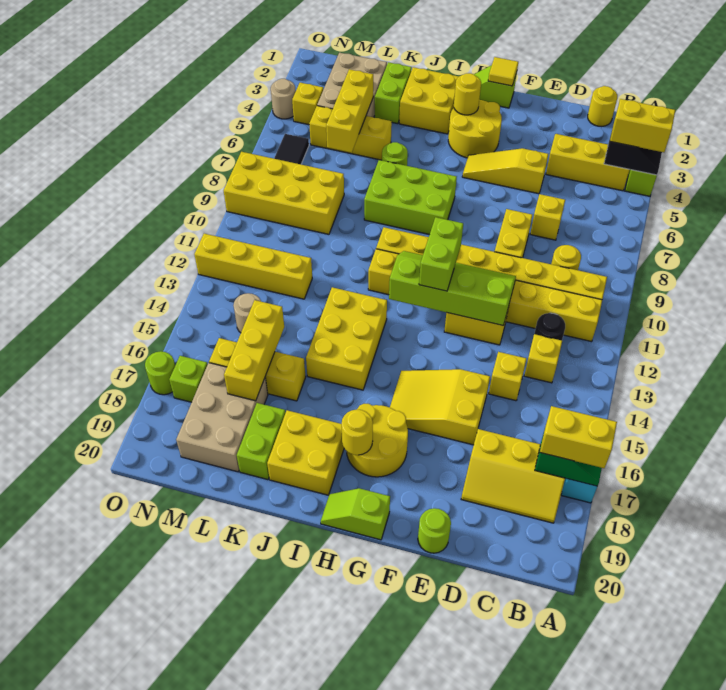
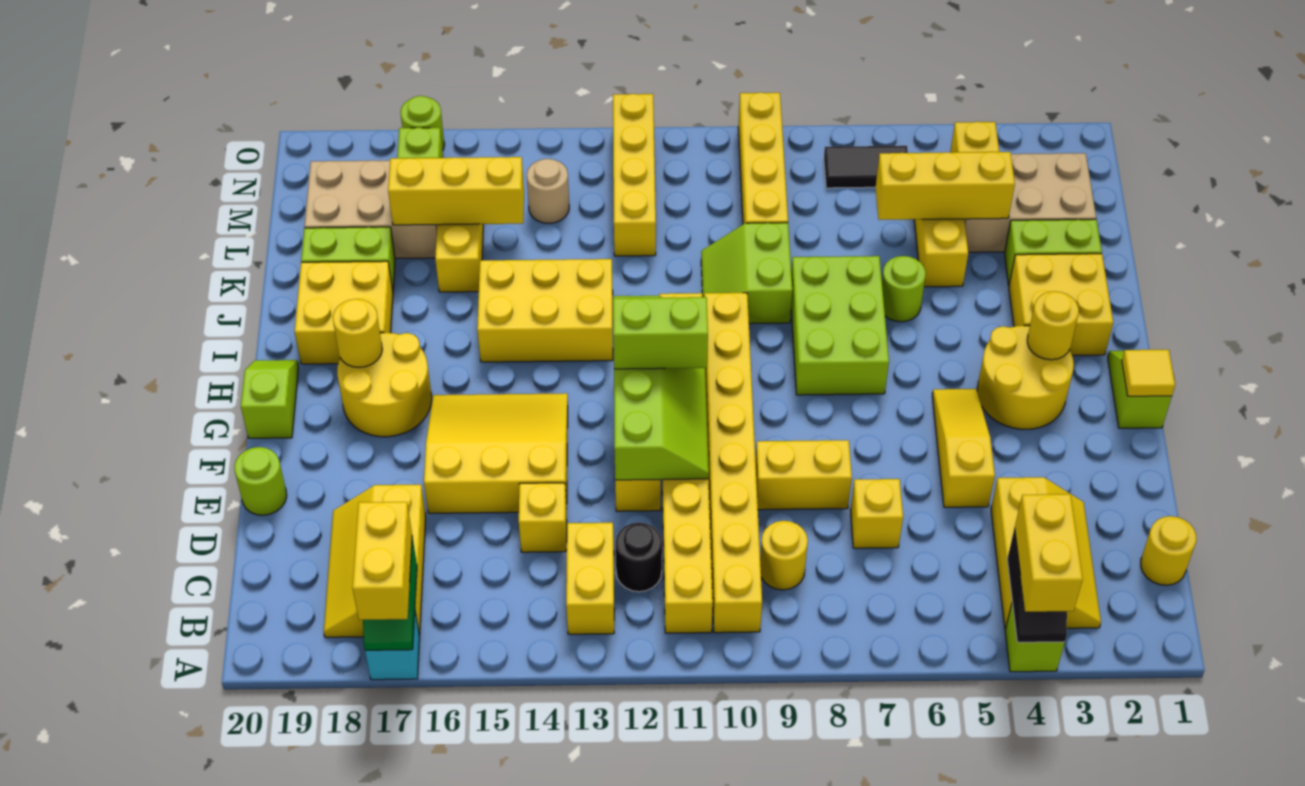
yellow brick C13 level 1 -> yellow brick B13:C13 level 1
yellow slope E15:G16 level 1 top E -> yellow slope E14:G16 level 1 top E
none -> lime slope J9:K10 level 1 top 9
yellow brick L8:O9 level 1 -> yellow brick L9:O9 level 1
tan round brick O4 level 1 -> none

